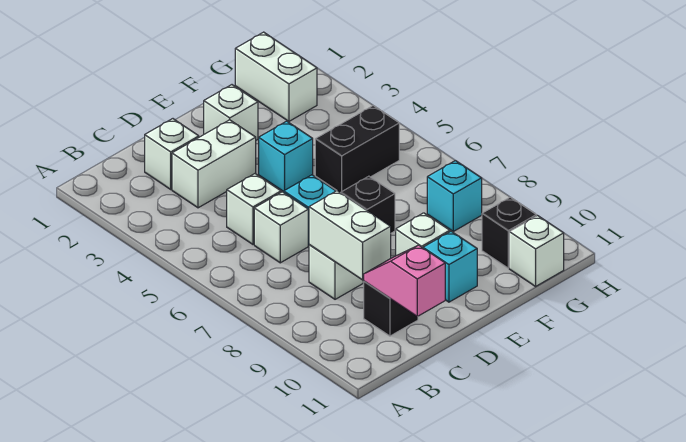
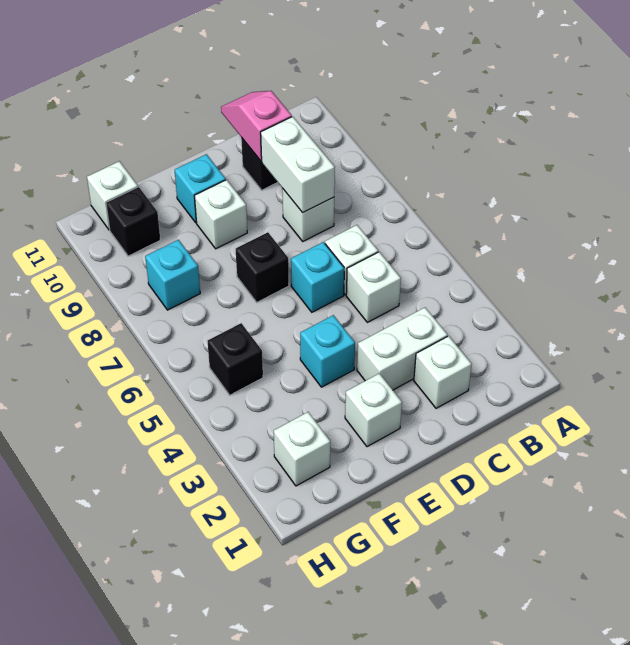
pink slope C10:C11 level 2 top 11 -> pink slope C10:C11 level 2 top 10
black brick F5:G5 level 1 -> black brick G5 level 1
white brick G1:G2 level 1 -> white brick G2 level 1

